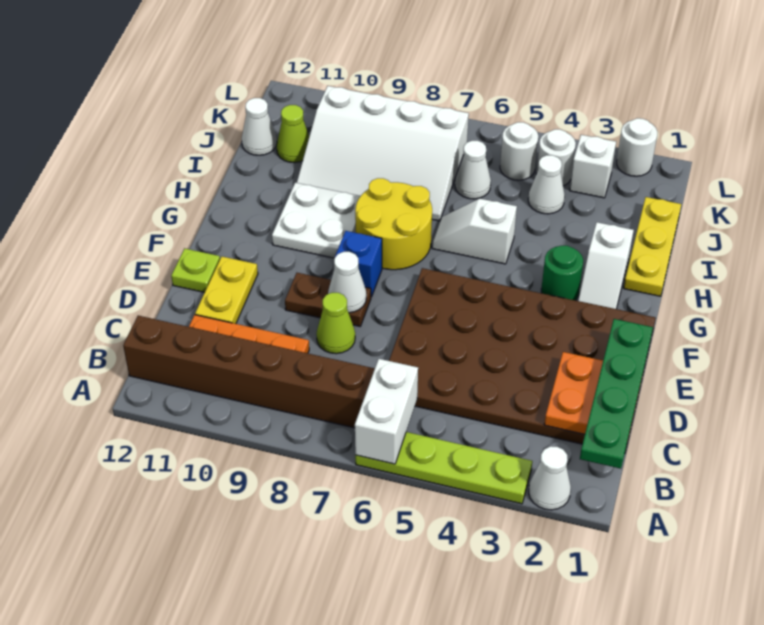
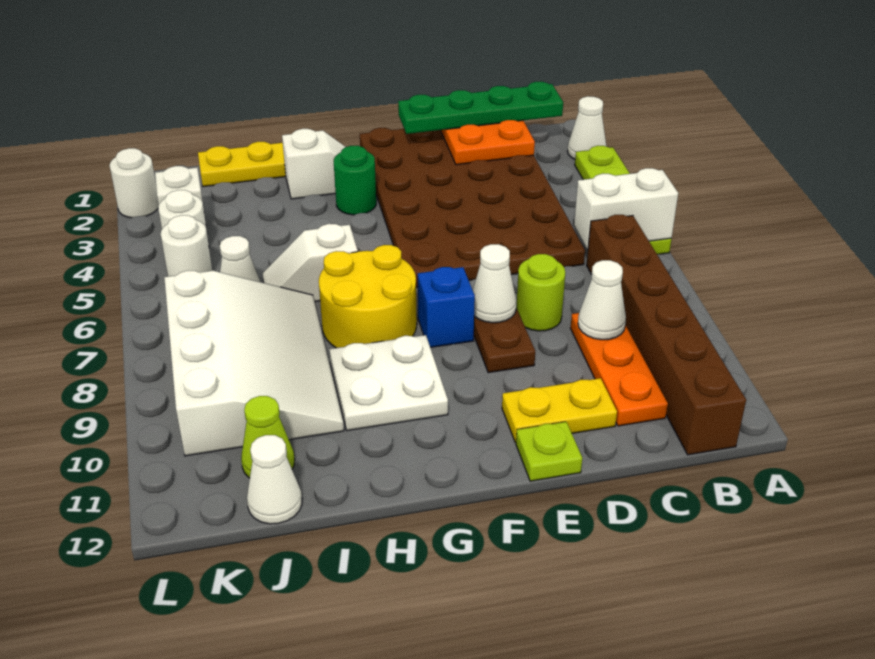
lime cone D8 level 1 -> lime round brick D8 level 1
white slope H5:H6 level 1 top 5 -> white slope H6:I6 level 1 top H
white cone J4 level 1 -> white cone C9 level 2

